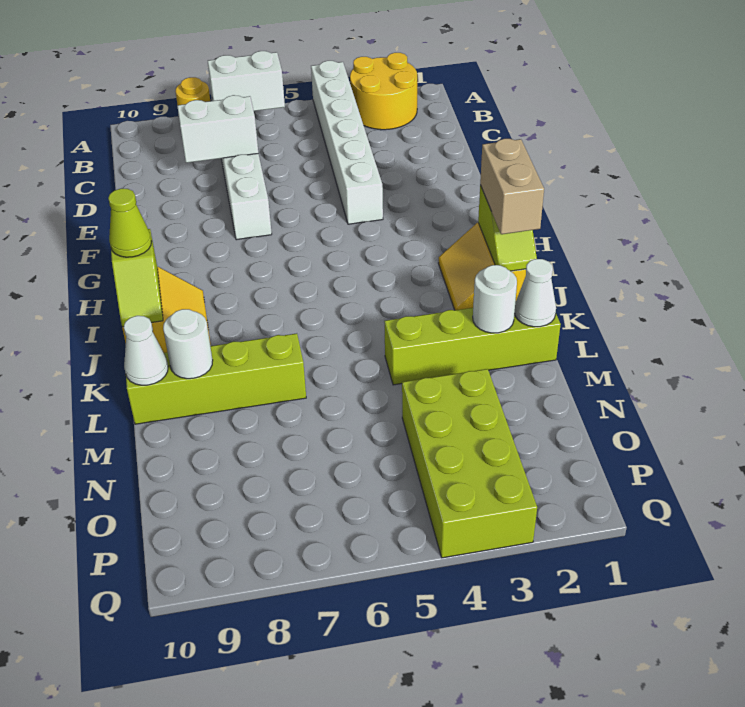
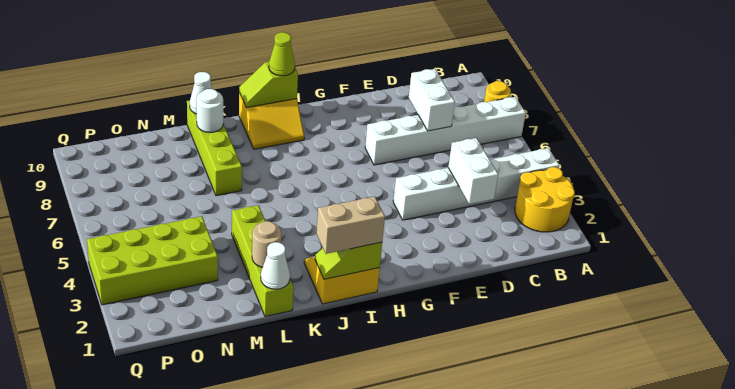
white brick B6:B7 level 2 -> white brick D3:D4 level 2
white round brick L2 level 2 -> tan round brick L2 level 2

